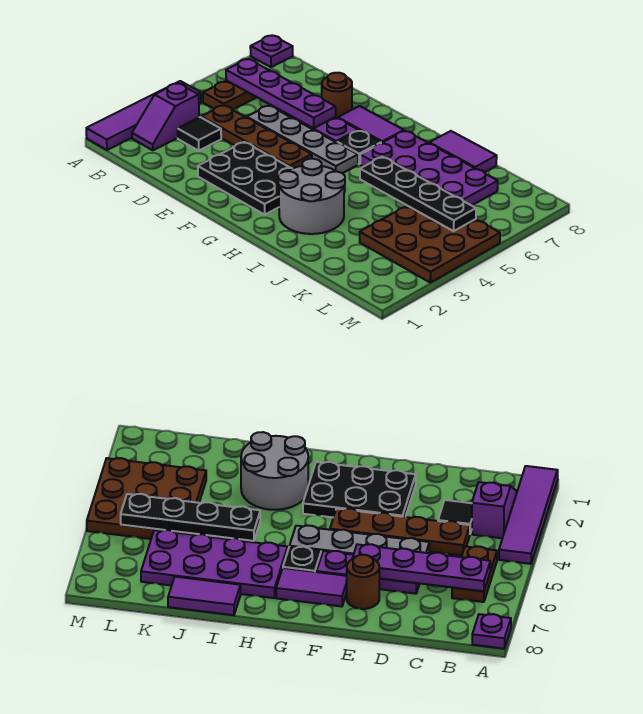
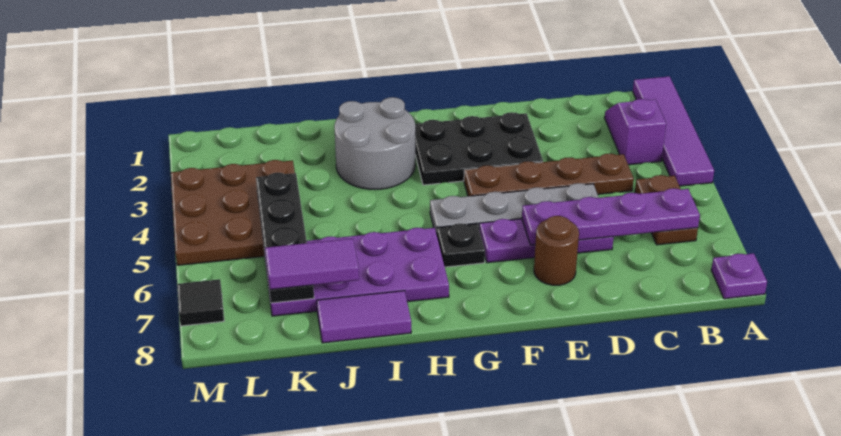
black tile C3 level 1 -> black tile M7 level 1
purple tile F7:G7 level 1 -> purple tile J7:K7 level 3
black plate I5:L5 level 2 -> black plate K4:K7 level 2

